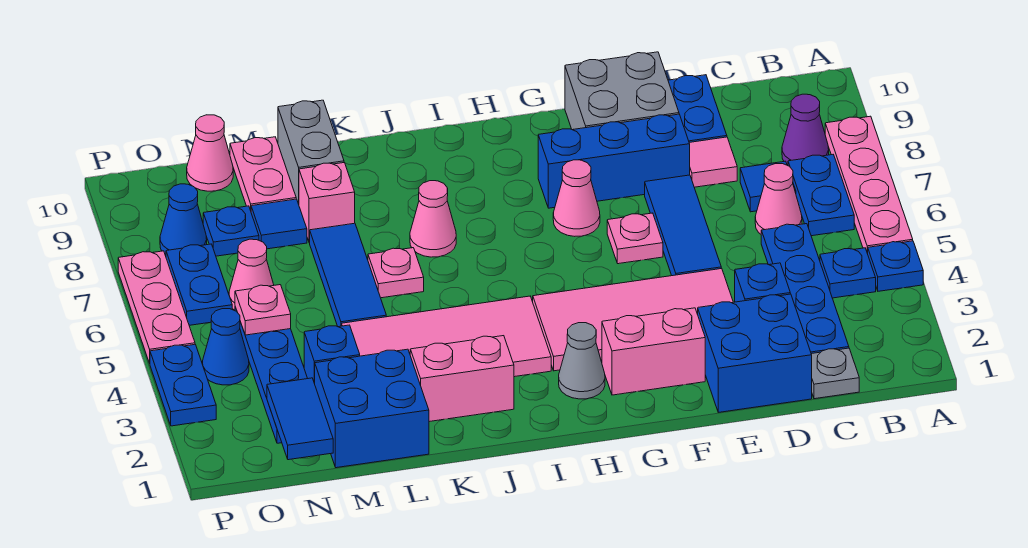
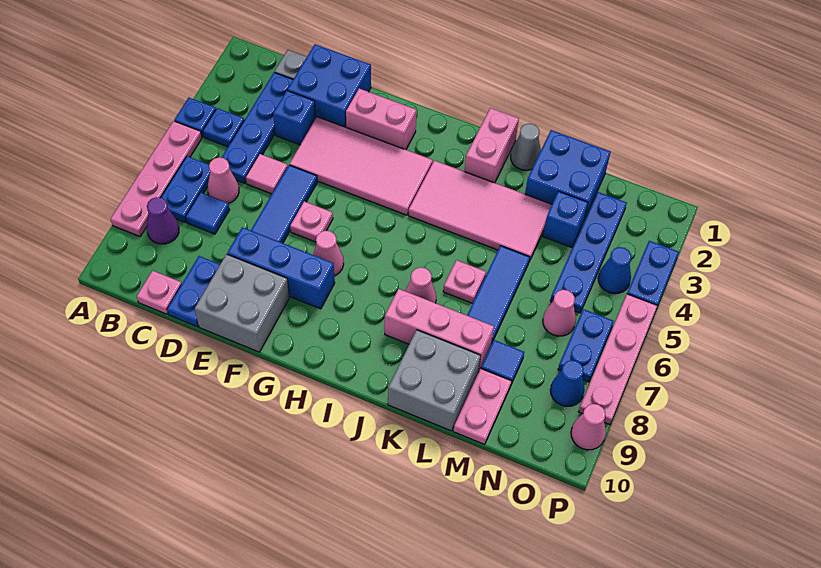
pink tile D8 level 1 -> pink tile D5 level 1
grey cone H2 level 1 -> grey cone K1 level 1
pink brick J2:K2 level 1 -> pink brick J1:J2 level 1
pink brick L8 level 1 -> pink brick J8:L8 level 1
grey brick L9:L10 level 1 -> grey brick K9:L10 level 1
blue tile N1:N2 level 2 -> none
pink plate N5 level 2 -> pink plate C10 level 1
blue plate N8 level 1 -> none
pink cone N10 level 1 -> pink cone P9 level 1
pink plate P5:P7 level 1 -> pink plate P5:P8 level 1

